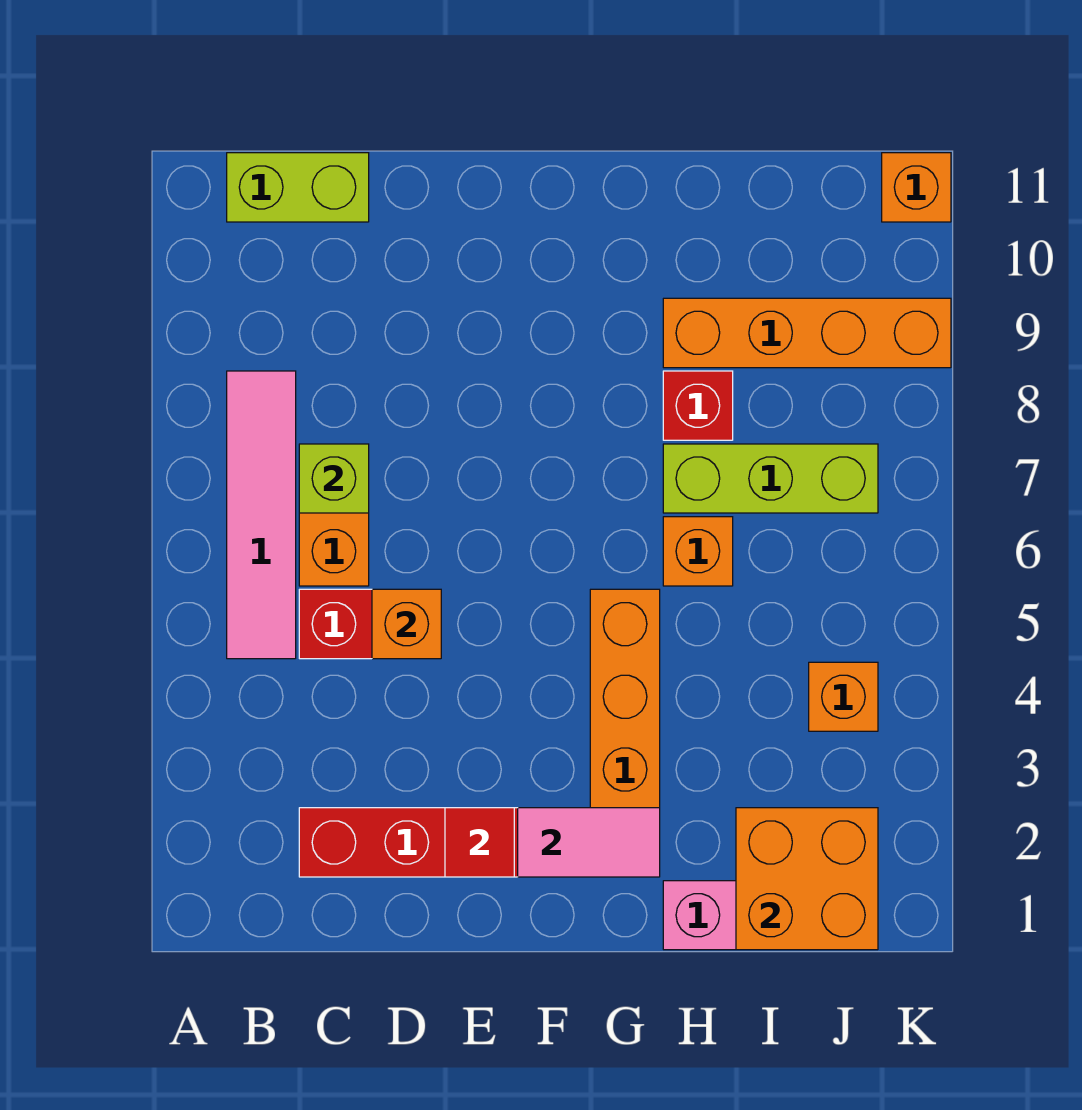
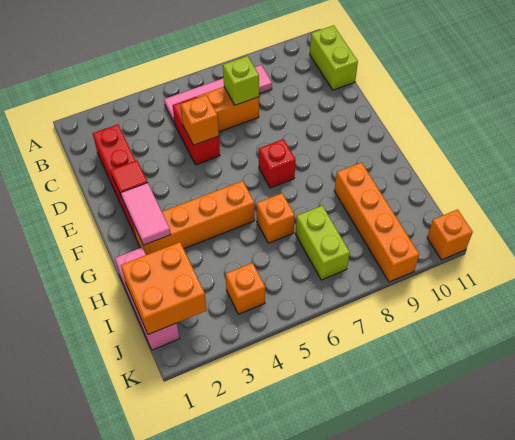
lime brick H7:J7 level 1 -> lime brick I7:J7 level 1
red brick H8 level 1 -> red brick F7 level 1

